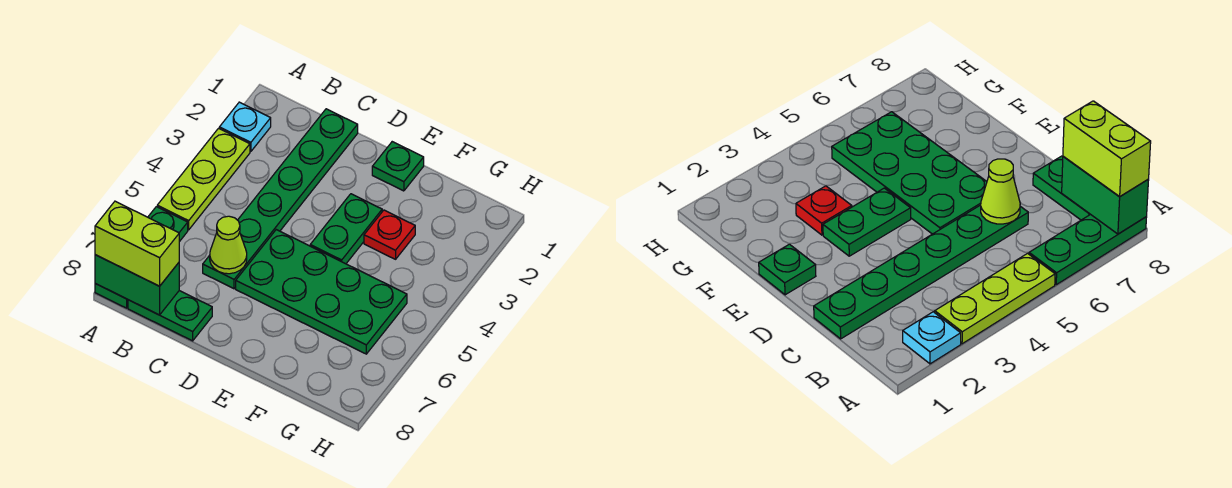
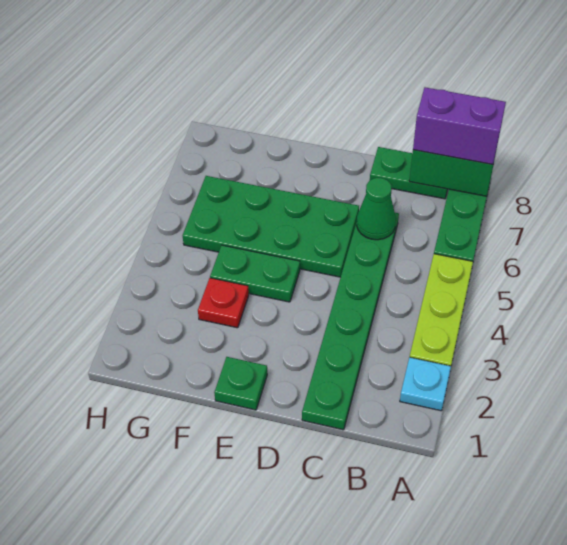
lime brick A8:B8 level 3 -> purple brick A8:B8 level 3
lime cone C6 level 2 -> green cone C6 level 2
green plate E3:E4 level 1 -> green plate E4:F4 level 1

